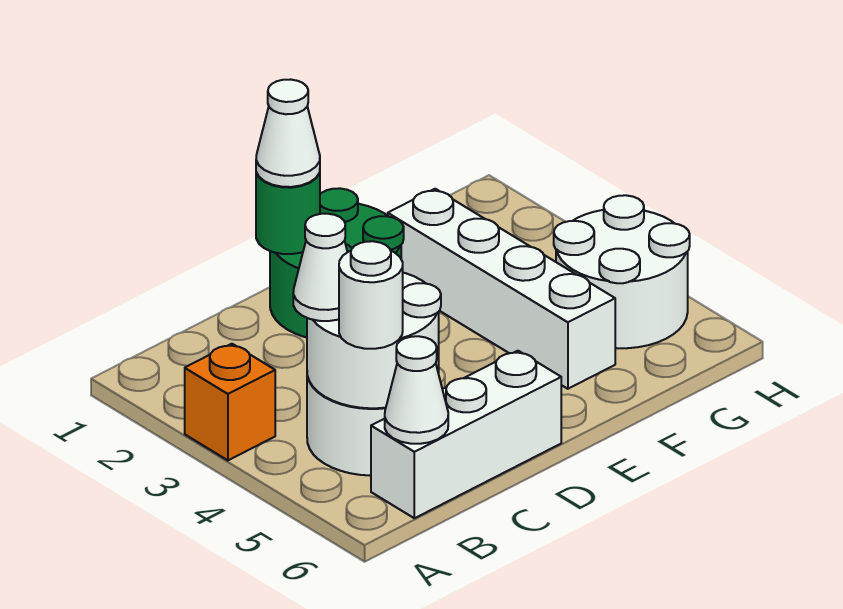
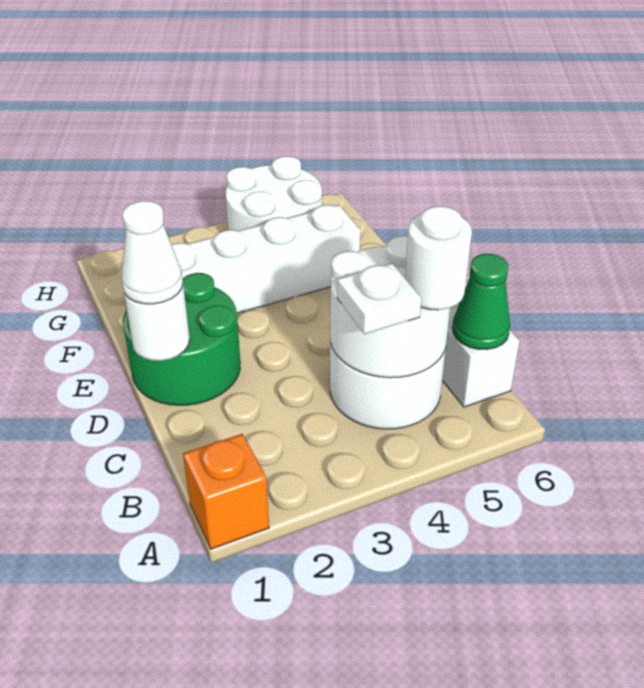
orange brick A3 level 1 -> orange brick A1 level 1
white cone B4 level 3 -> white plate B4 level 3
white cone B6 level 2 -> green cone B6 level 2
green round brick D1 level 2 -> white round brick D1 level 2

